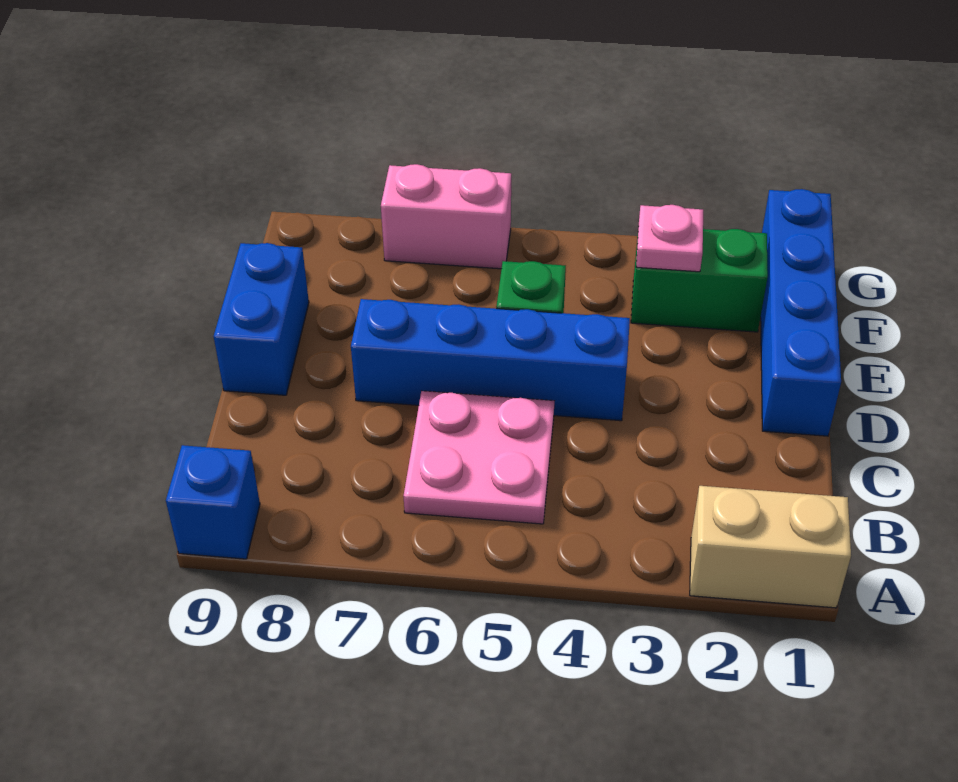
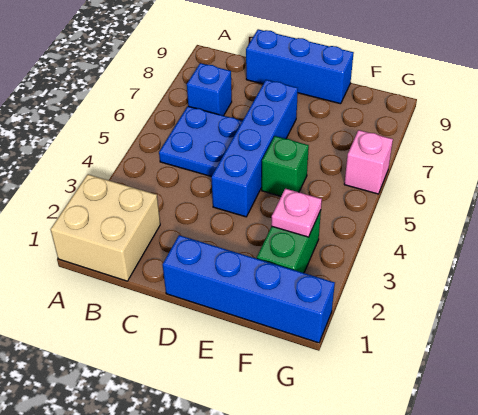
tan brick A1:A2 level 1 -> tan brick A1:B2 level 1
blue brick A9 level 1 -> blue brick B7 level 1
pink plate B5:C6 level 1 -> blue plate B5:C6 level 1
blue brick D9:E9 level 1 -> blue brick C9:E9 level 1
pink brick G6:G7 level 1 -> pink brick G6 level 1

